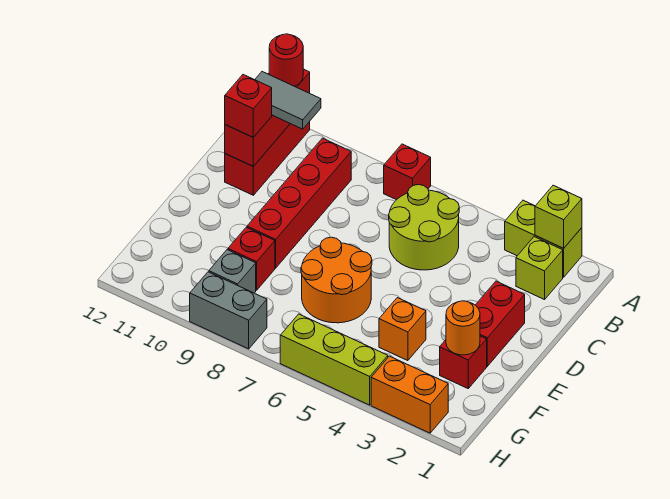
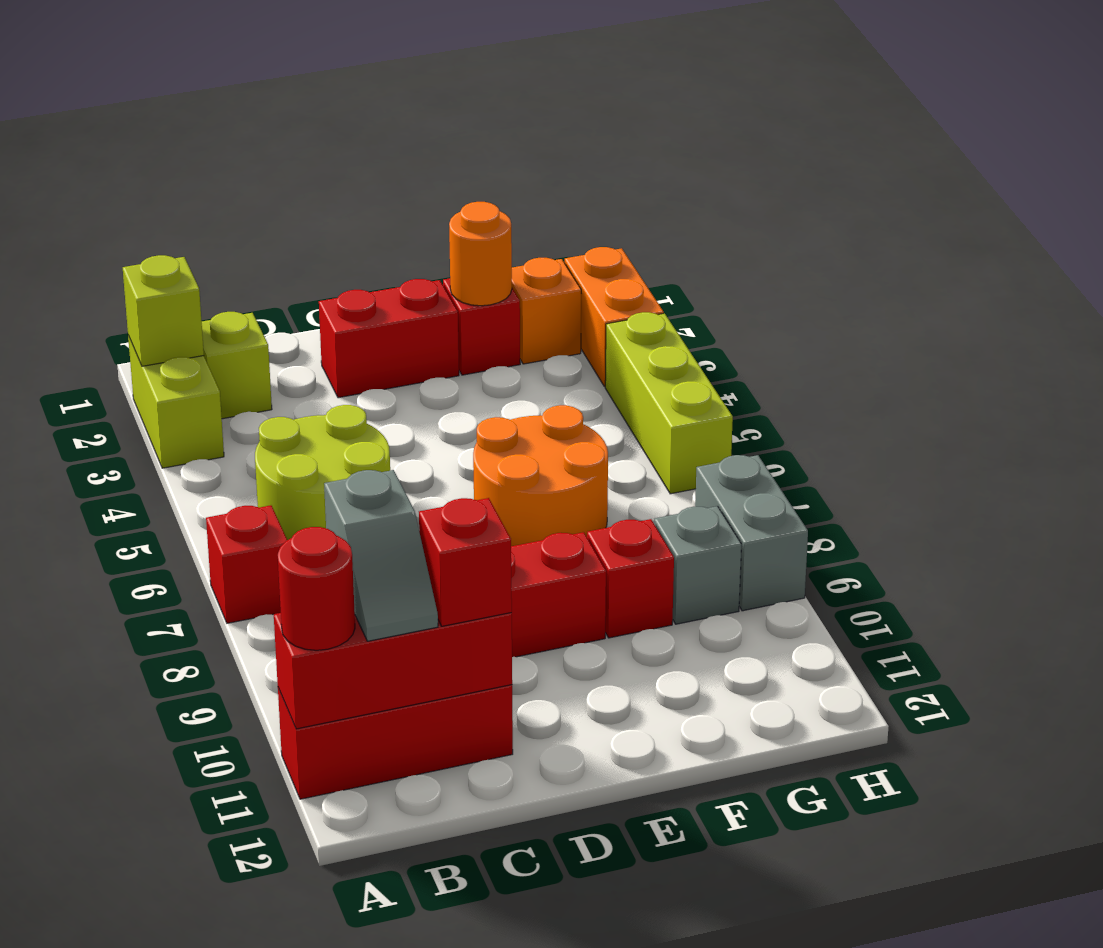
grey tile B10:B11 level 3 -> grey slope B10:B11 level 3 top 10
orange brick F4 level 1 -> orange brick G2 level 1

